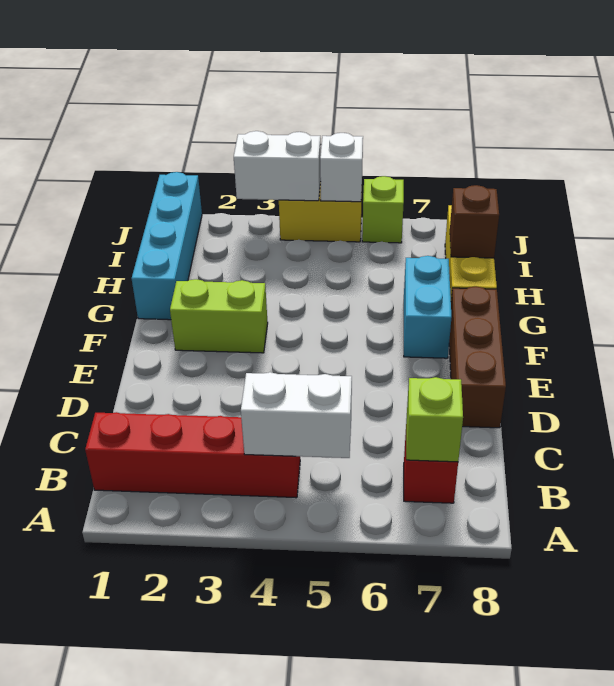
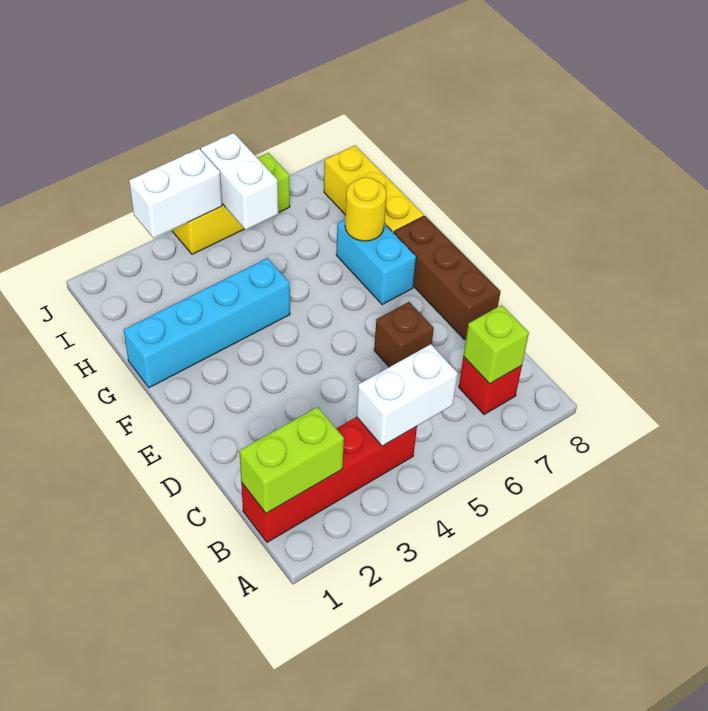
lime brick F2:F3 level 1 -> lime brick B1:B2 level 2
cyan brick G1:J1 level 1 -> cyan brick G1:G4 level 1
none -> yellow round brick G7 level 2
brown brick H8 level 2 -> brown brick D6 level 1
white brick J5 level 2 -> white brick I5:J5 level 2

